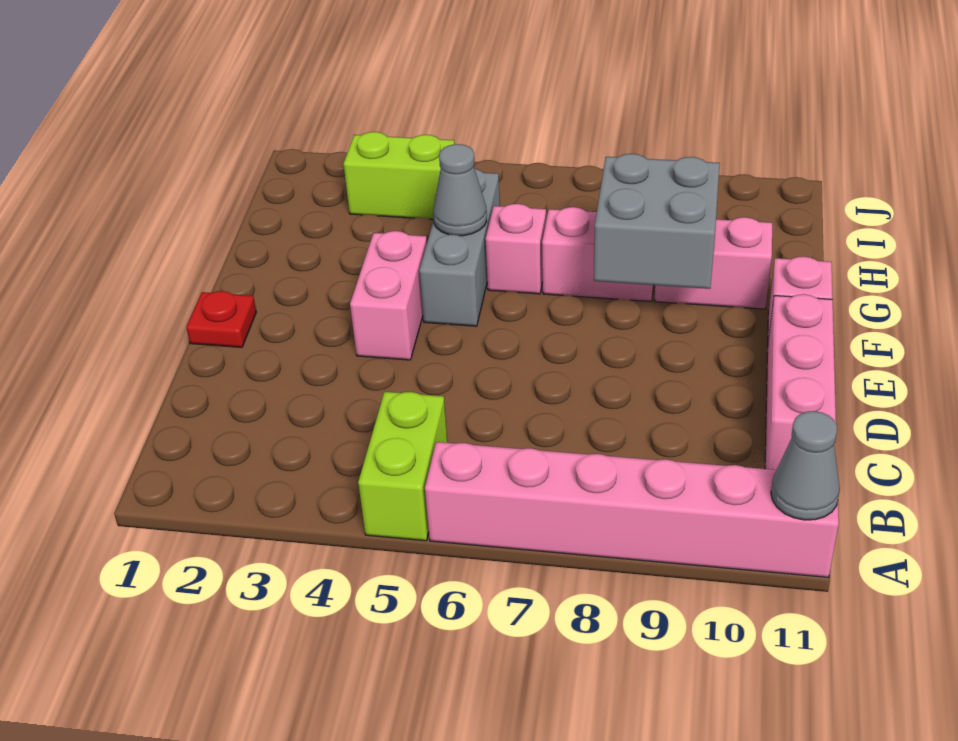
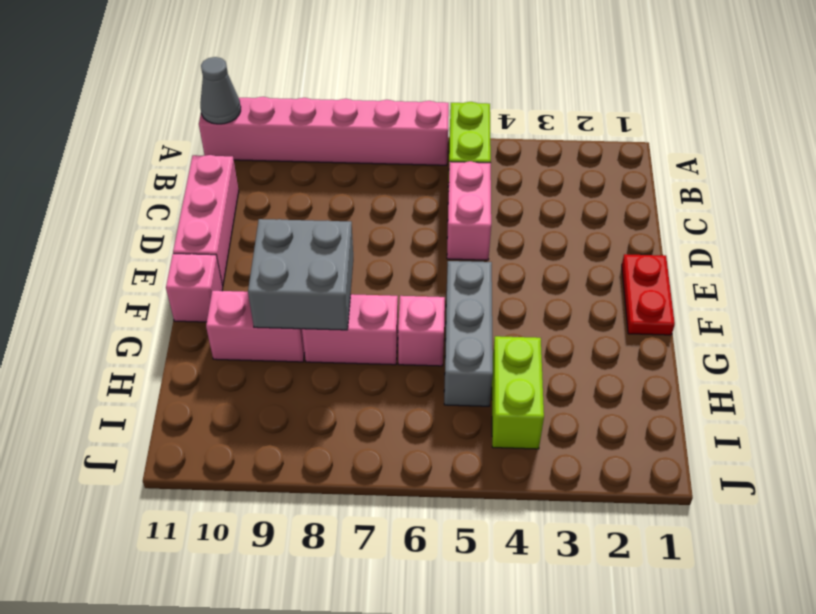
red plate E1 level 1 -> red plate E1:F1 level 1
pink brick E4:F4 level 1 -> pink brick C5:D5 level 1
grey cone G5 level 2 -> none
lime brick I3:I4 level 1 -> lime brick H4:I4 level 1

